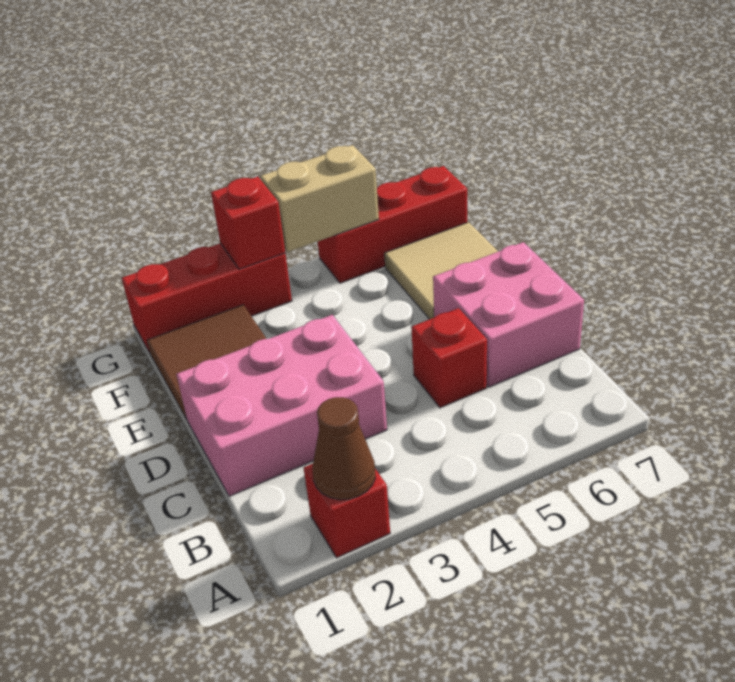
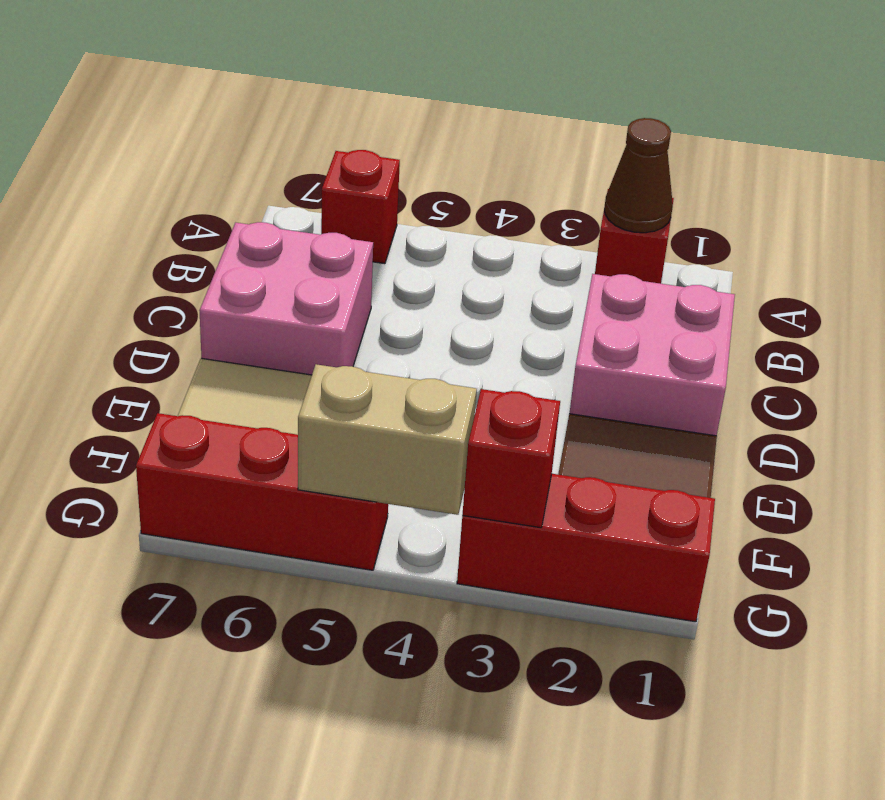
pink brick C1:D3 level 1 -> pink brick C1:D2 level 1
red brick C5 level 1 -> red brick A6 level 1

